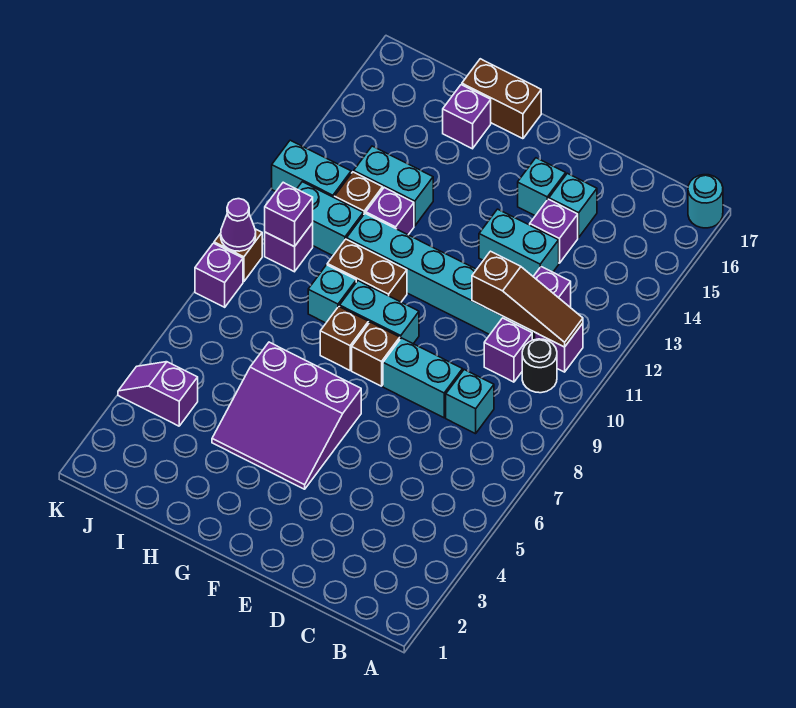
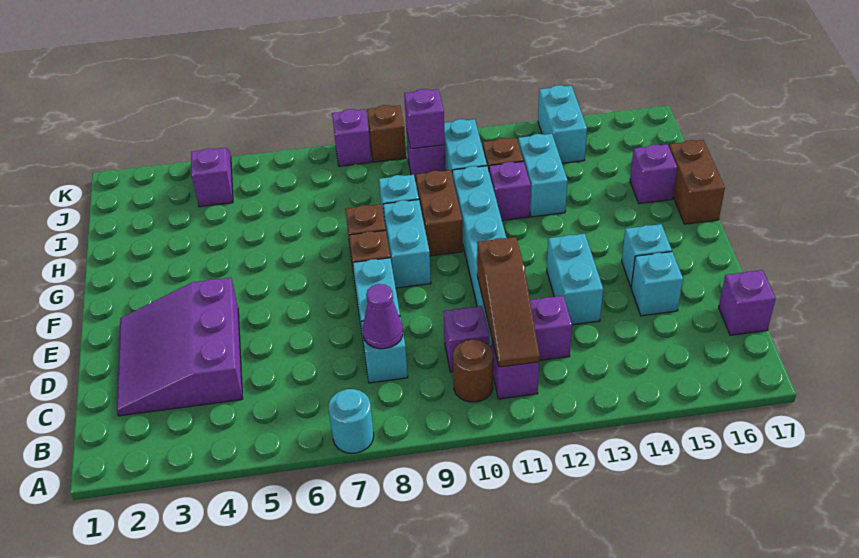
cyan round brick A17 level 1 -> cyan round brick A7 level 1
black round brick B10 level 1 -> brown round brick B10 level 1
purple brick D14 level 1 -> purple brick C17 level 1
purple slope F4:H6 level 1 top 6 -> purple slope C2:E4 level 1 top 4
cyan brick J12:K12 level 1 -> cyan brick J14:K14 level 1
purple cone K9 level 2 -> purple cone C8 level 2

